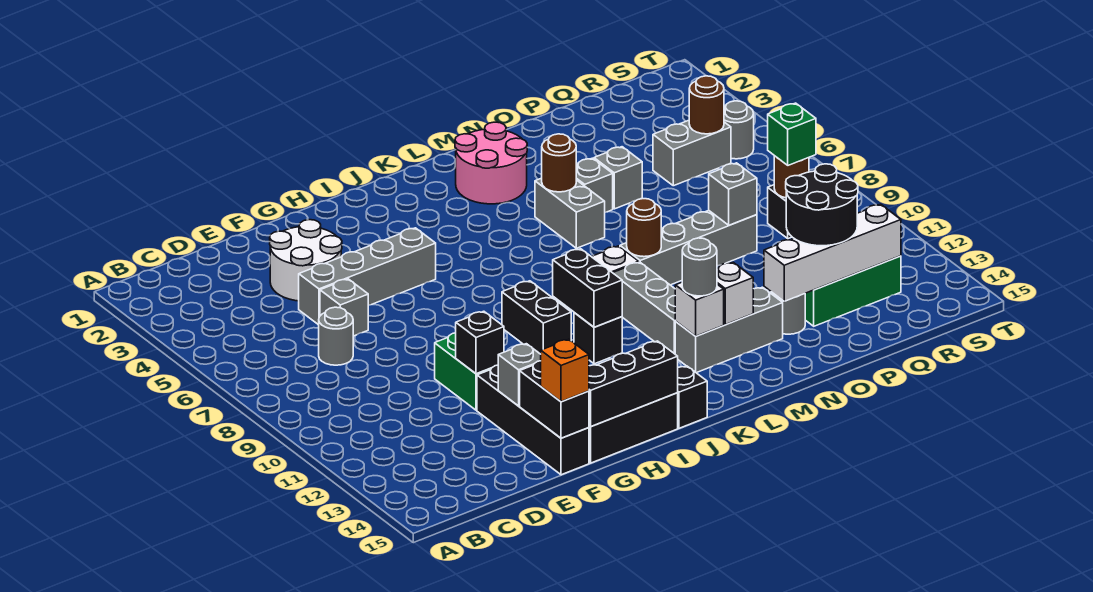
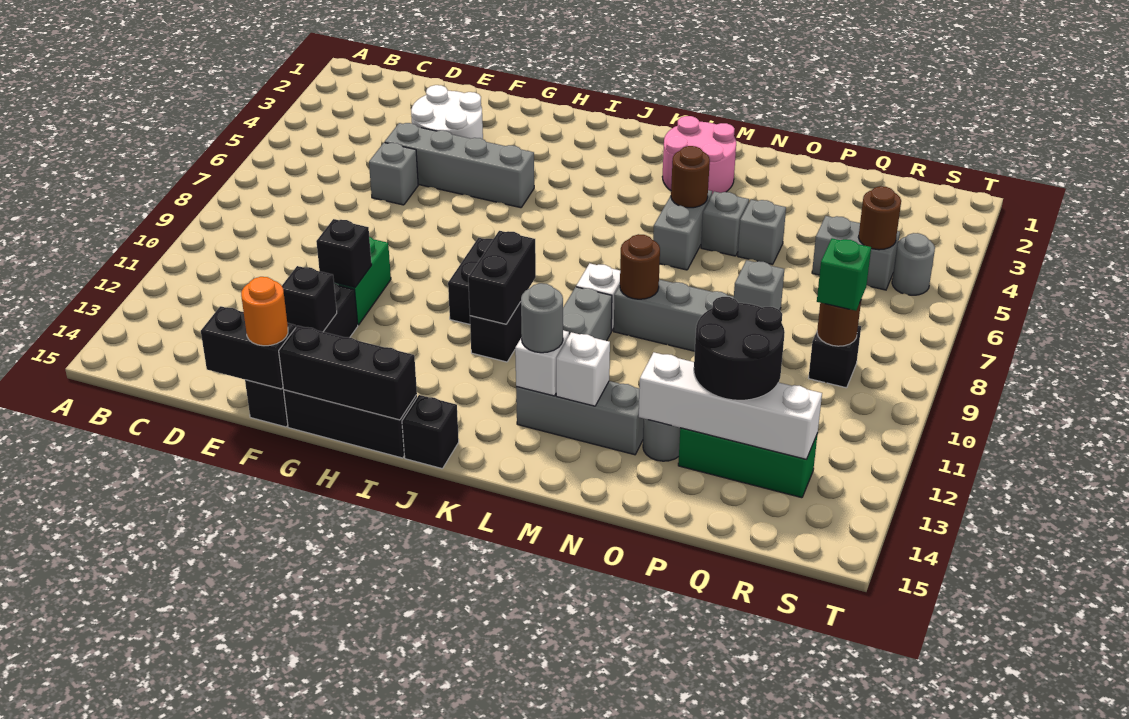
grey round brick D7 level 1 -> none
grey brick F13 level 2 -> black brick F13 level 2
black brick F14:F15 level 2 -> black brick E15:F15 level 2
orange brick F15 level 3 -> orange round brick F15 level 3

